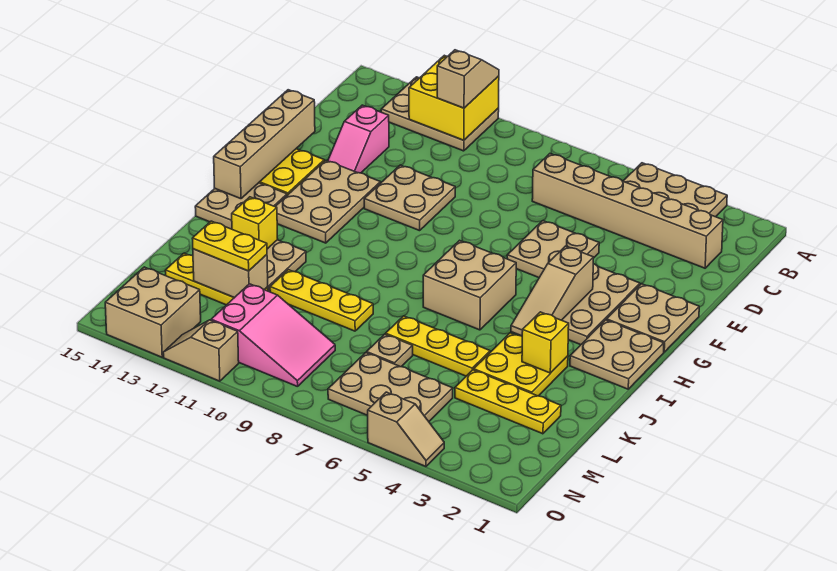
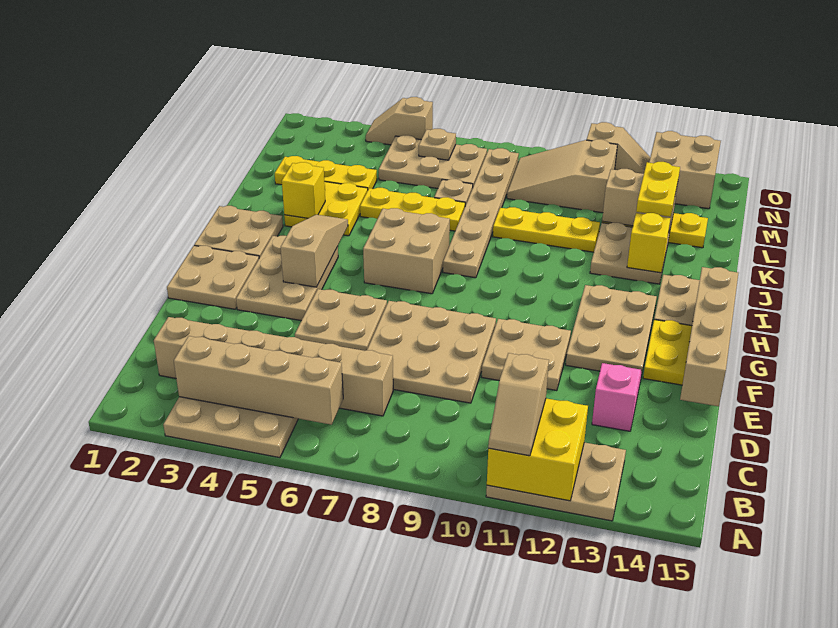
none -> tan brick B3:B6 level 2
none -> tan plate D7:F9 level 1
none -> tan plate I8:N8 level 1
yellow plate L12:L13 level 3 -> yellow plate K13:L13 level 3
pink slope M9:N11 level 1 top 11 -> tan slope M9:N11 level 1 top 11
none -> tan plate N6 level 2

